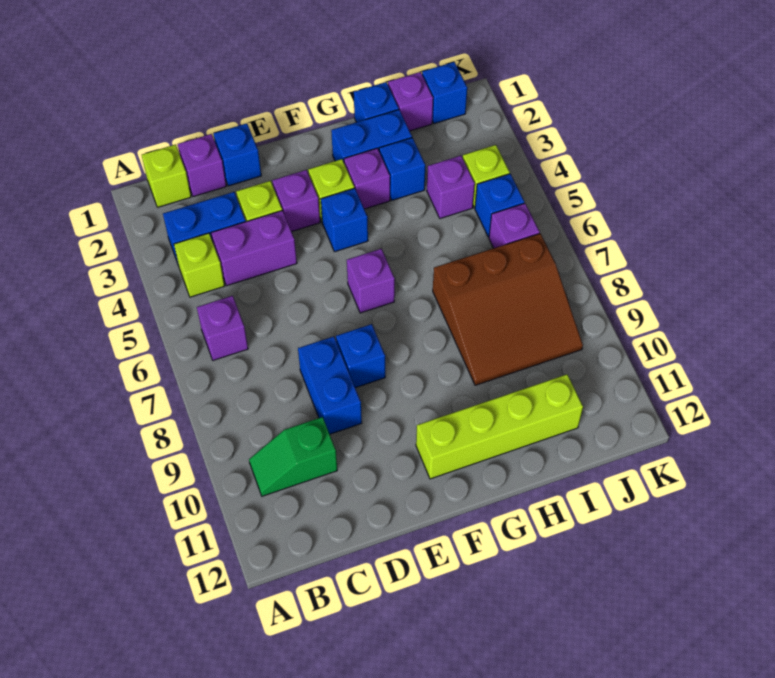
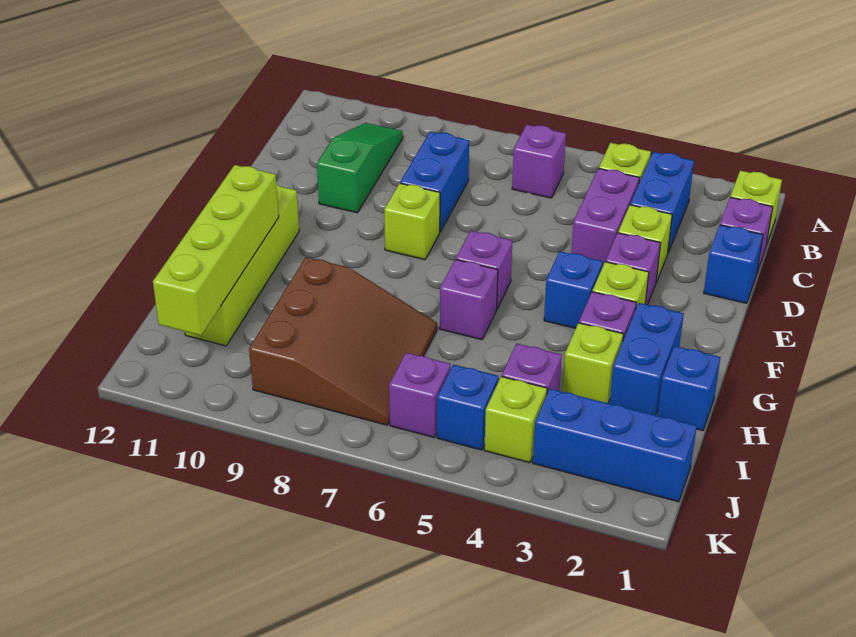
green slope B10:C10 level 1 top C -> green slope B10:D10 level 1 top D
blue brick D8:D9 level 1 -> blue brick C8:D8 level 1
blue brick E8 level 1 -> lime brick E8 level 1
none -> lime brick G11:J11 level 2
blue brick H3 level 1 -> lime brick H3 level 1
brown slope H7:J9 level 1 top 7 -> brown slope H7:J9 level 1 top 9
purple brick I1 level 1 -> purple brick G6 level 1
blue brick J1 level 1 -> blue brick J1:J3 level 1

